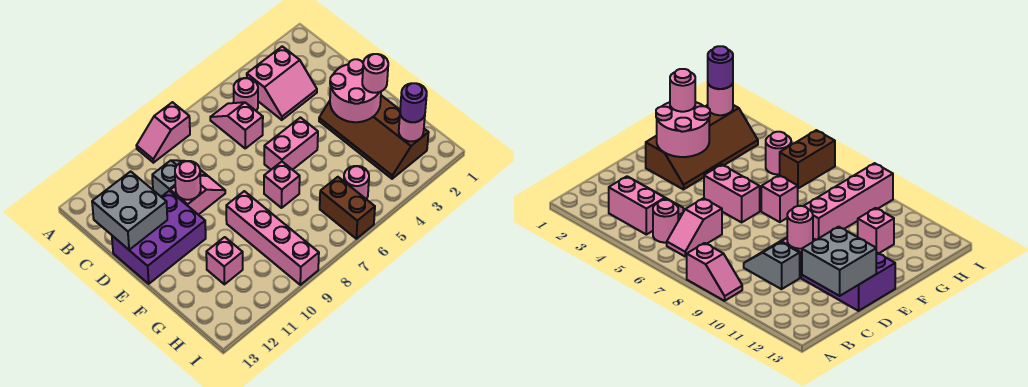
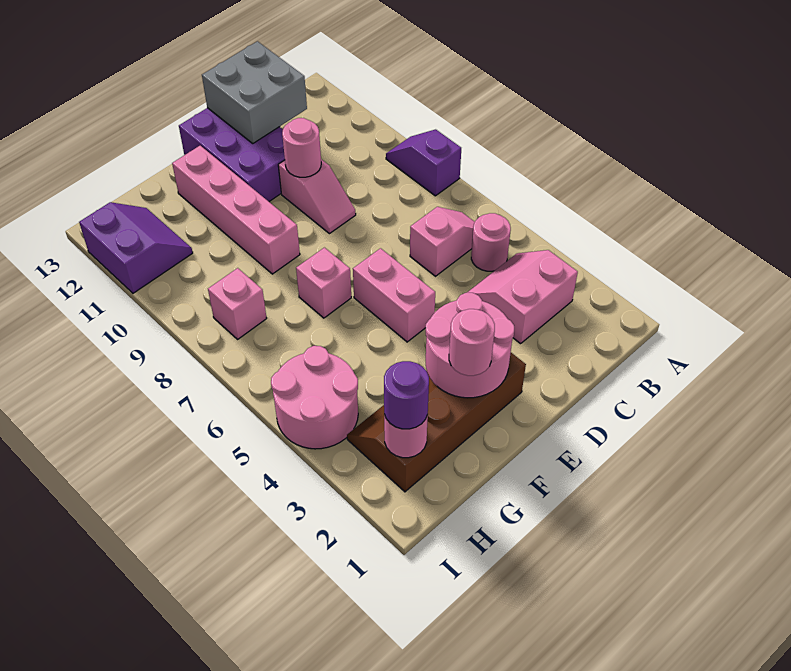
pink slope A8:A9 level 1 top 8 -> purple slope A8:A9 level 1 top 8
pink slope B3:C4 level 1 top B -> pink slope B3:C4 level 1 top 3
grey slope C9:C10 level 1 top 10 -> none
pink brick F9:I9 level 1 -> pink brick F9:F12 level 1
pink brick G11 level 1 -> pink brick H8 level 1
pink round brick H5 level 1 -> pink round brick H4:I5 level 1
brown brick H6:I6 level 1 -> none
none -> purple slope H11:I12 level 1 top I

